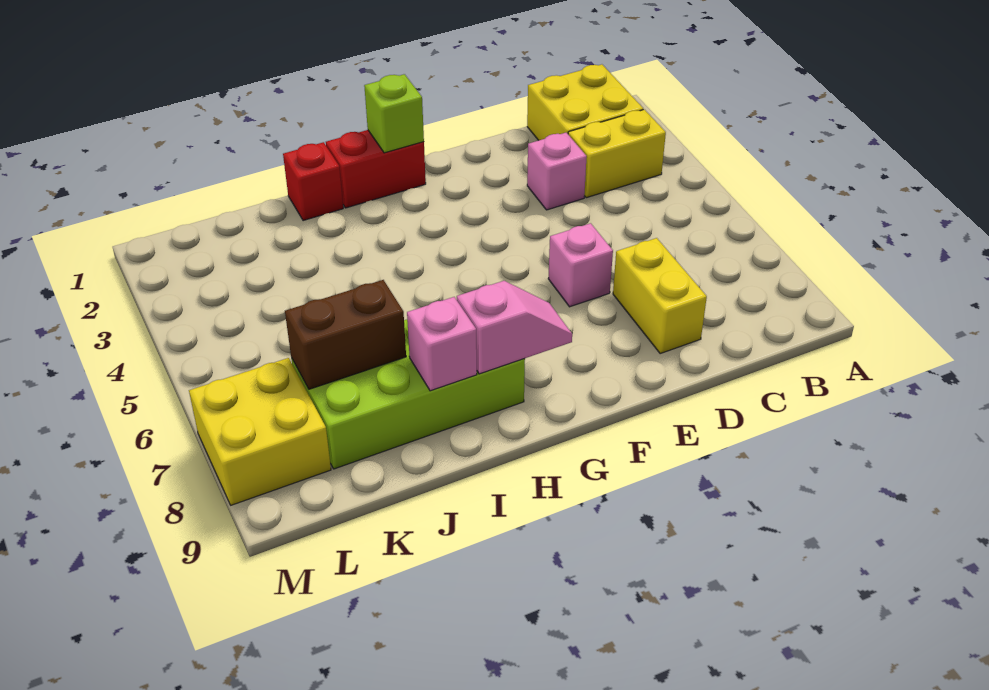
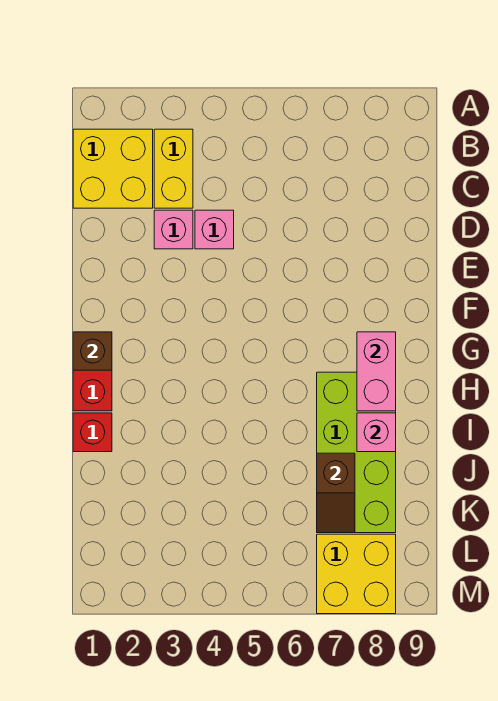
yellow brick D7:D8 level 1 -> none
pink brick E6 level 1 -> pink brick D4 level 1
lime brick G1 level 2 -> brown brick G1 level 2
pink slope G8:H8 level 2 top H -> pink brick G8:H8 level 2
brown brick J7:K7 level 2 -> brown slope J7:K7 level 2 top J

